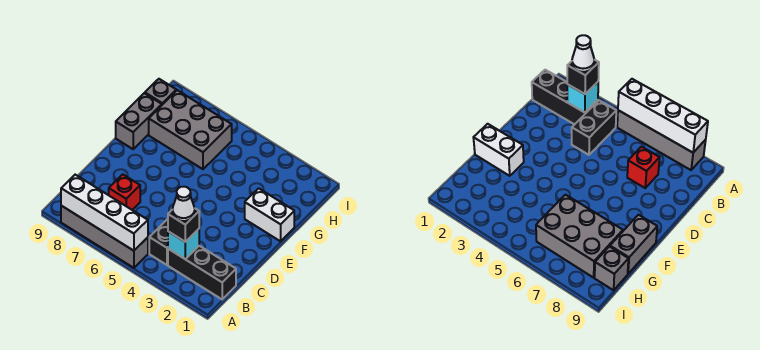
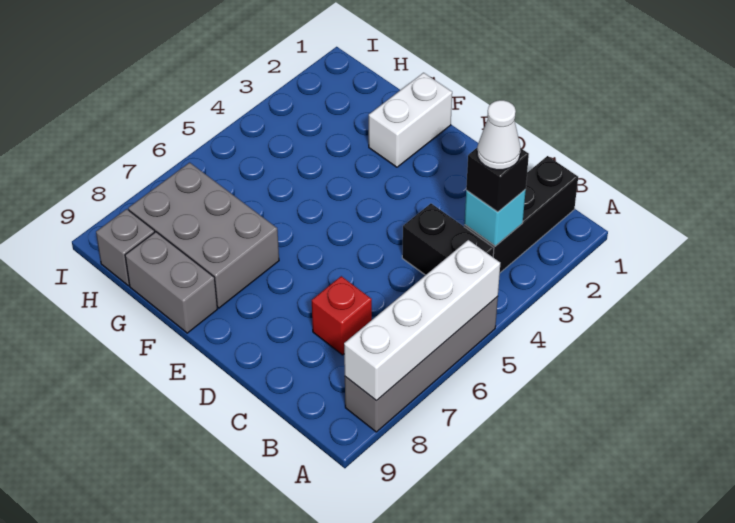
grey brick G6:H8 level 1 -> grey brick F7:H8 level 1

